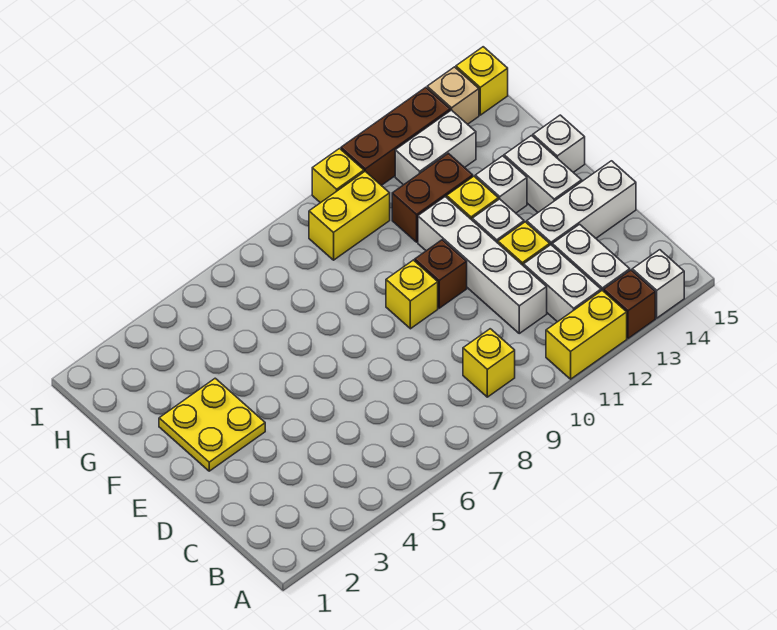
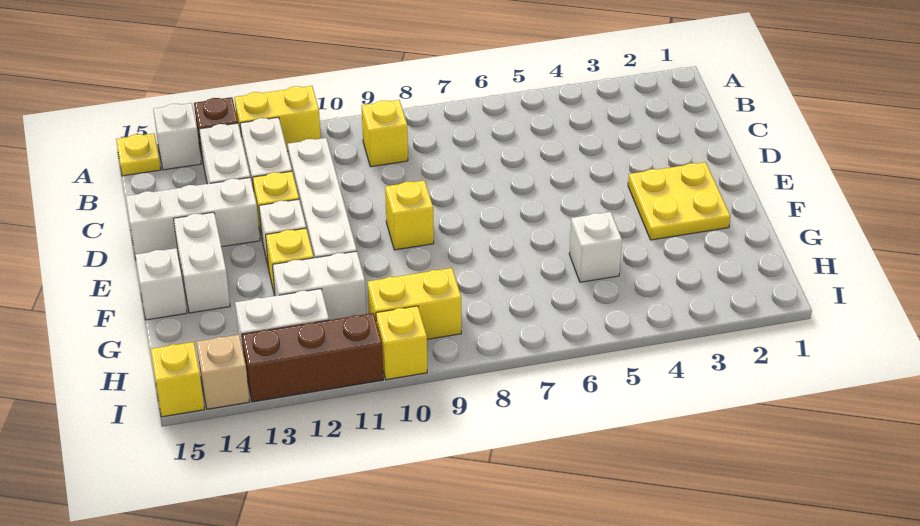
none -> yellow plate A15 level 1
brown brick E10 level 1 -> none
white brick F13 level 1 -> white brick G5 level 1
brown brick G11:G12 level 1 -> white brick G11:G12 level 1

